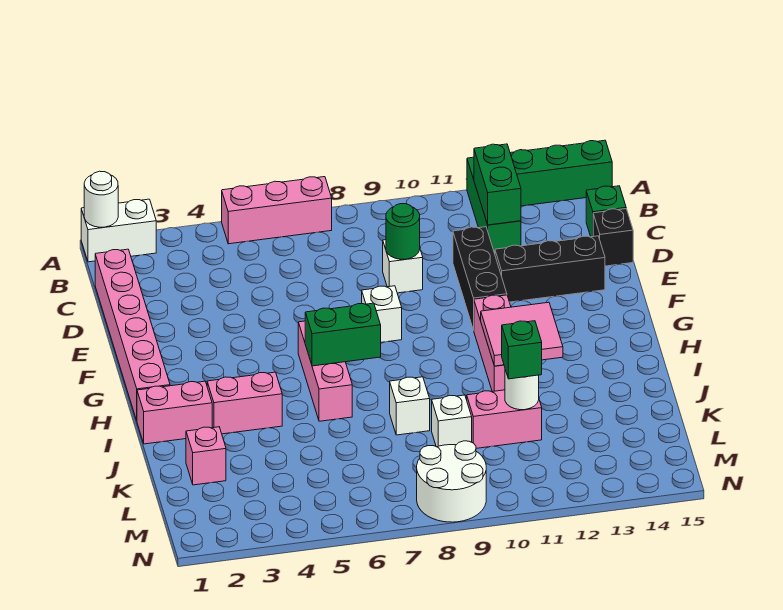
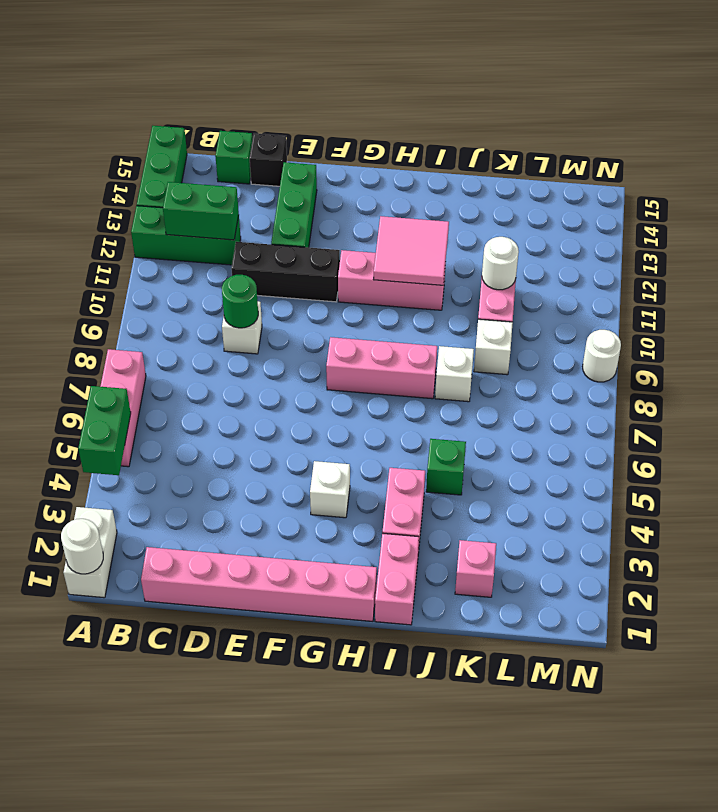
black brick E12:E14 level 1 -> green brick E12:E14 level 1
white brick F8 level 1 -> white brick G4 level 1
pink brick G6:I6 level 1 -> pink brick G8:I8 level 1
green brick H6:H7 level 2 -> green brick A4:A5 level 2
green brick K11 level 3 -> green brick J5 level 1
white round brick M8:N9 level 1 -> white round brick N9 level 1

